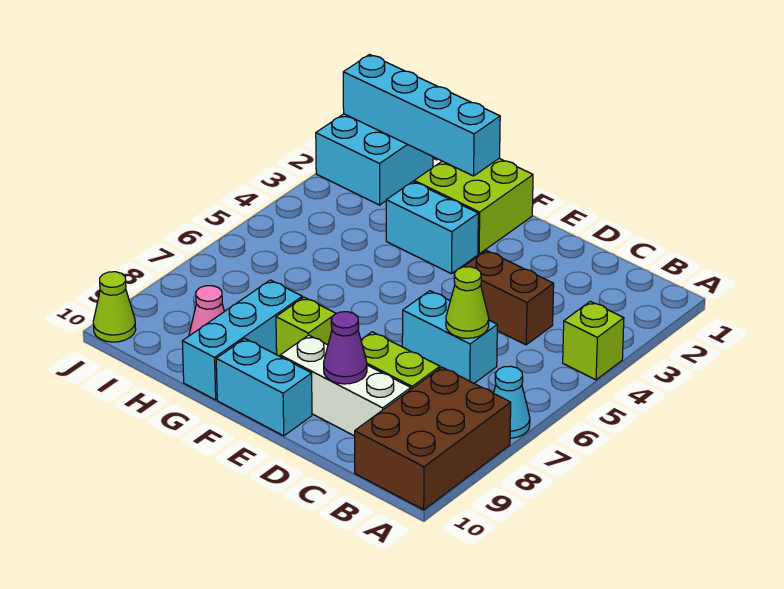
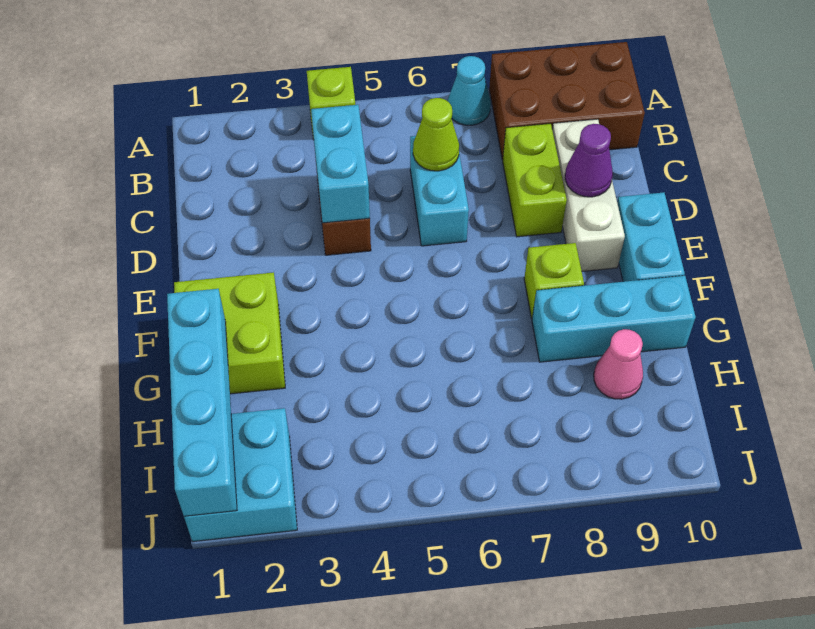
cyan brick F3:G3 level 1 -> cyan brick C4:D4 level 2
lime cone J10 level 1 -> none

